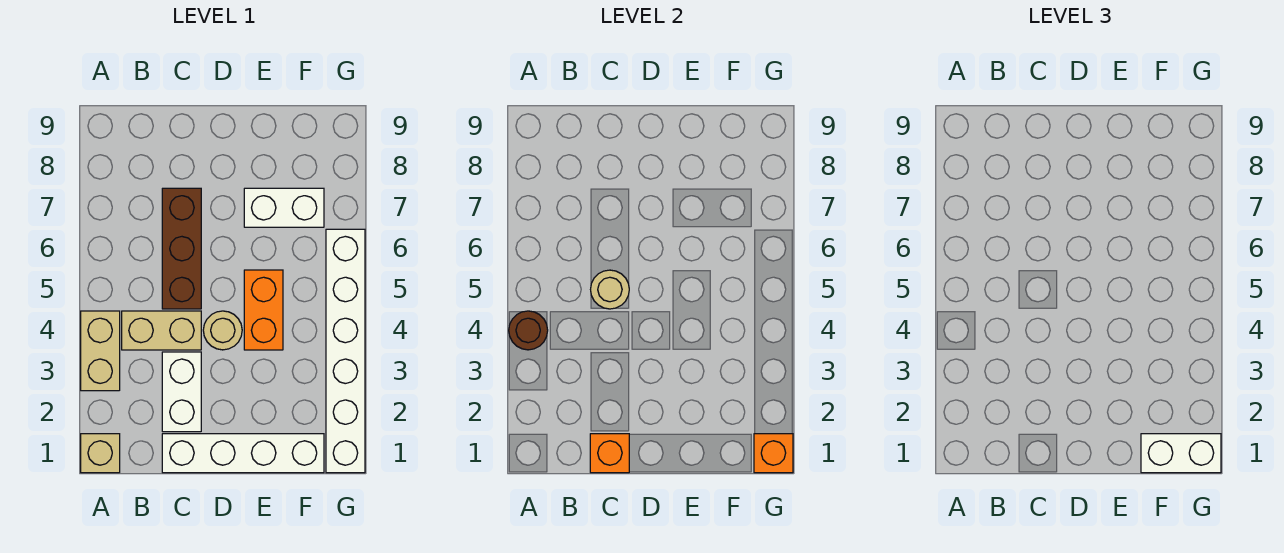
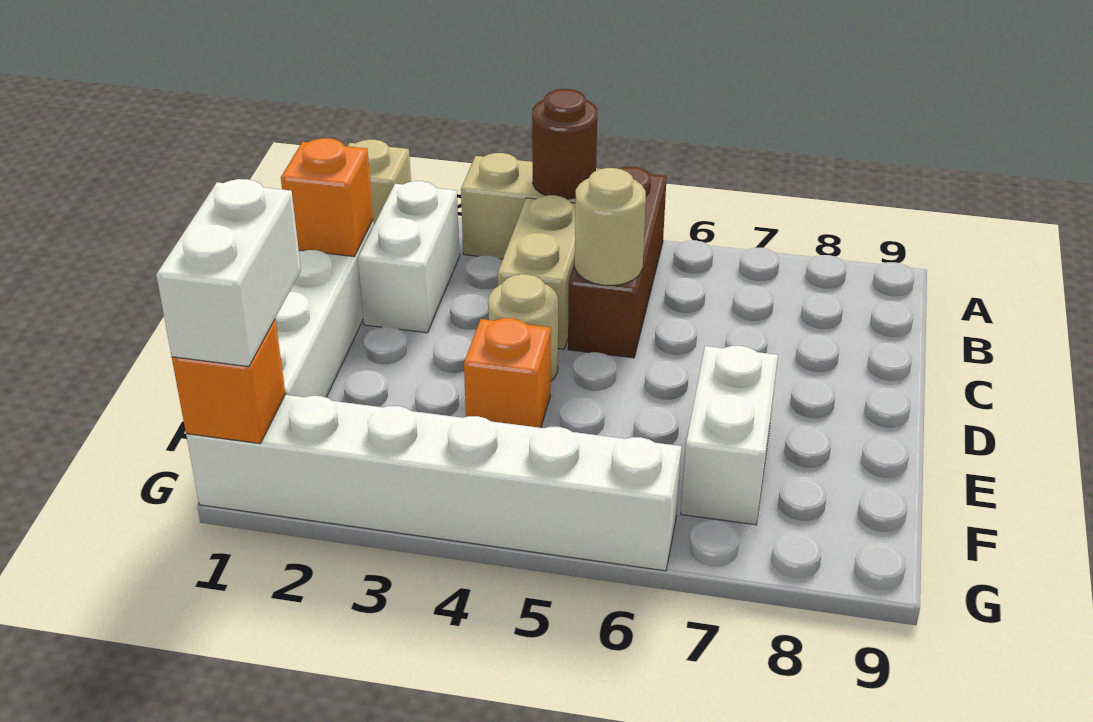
white brick C2:C3 level 1 -> white brick B2:C2 level 1
brown brick C5:C7 level 1 -> brown brick A5:C5 level 1
orange brick E4:E5 level 1 -> orange brick E4 level 1

